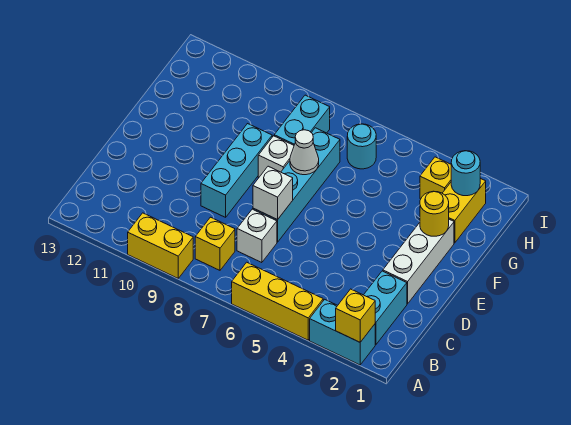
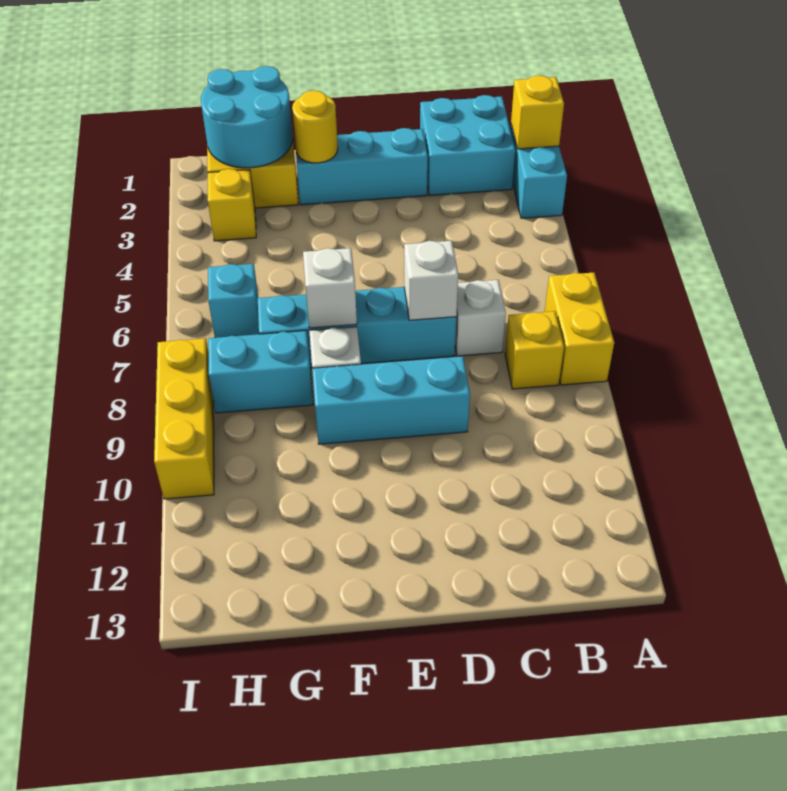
yellow brick A4:A6 level 1 -> yellow brick I8:I10 level 1
yellow brick A9:A10 level 1 -> yellow brick A7:A8 level 1
cyan brick B2:C2 level 1 -> cyan brick B1:C2 level 1
white brick D2:F2 level 1 -> cyan brick D2:F2 level 1
white cone F7 level 2 -> white brick F7 level 2
cyan round brick H2 level 2 -> cyan round brick G1:H2 level 2
cyan round brick H6 level 1 -> cyan brick H6 level 1

